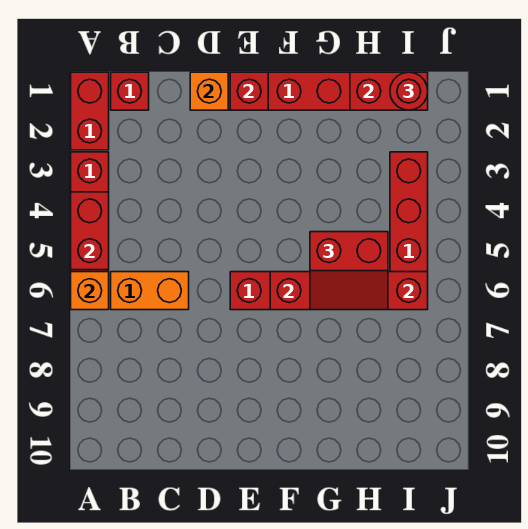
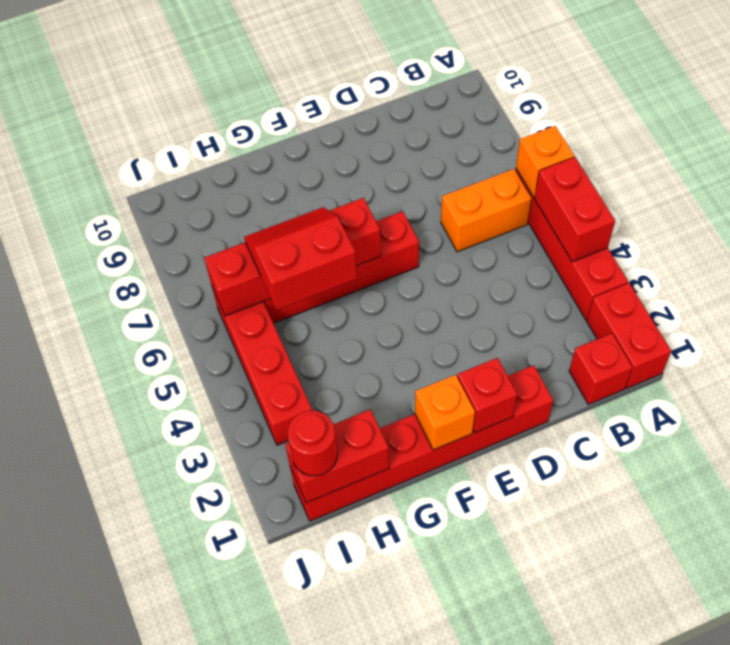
orange brick D1 level 2 -> orange brick F1 level 2

